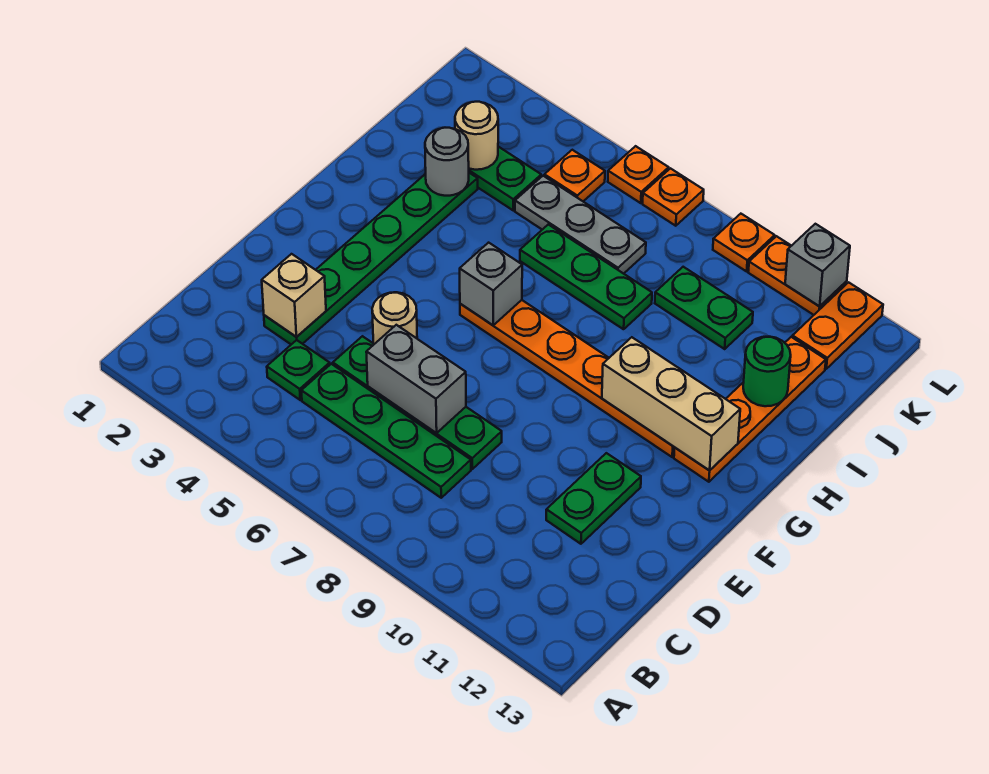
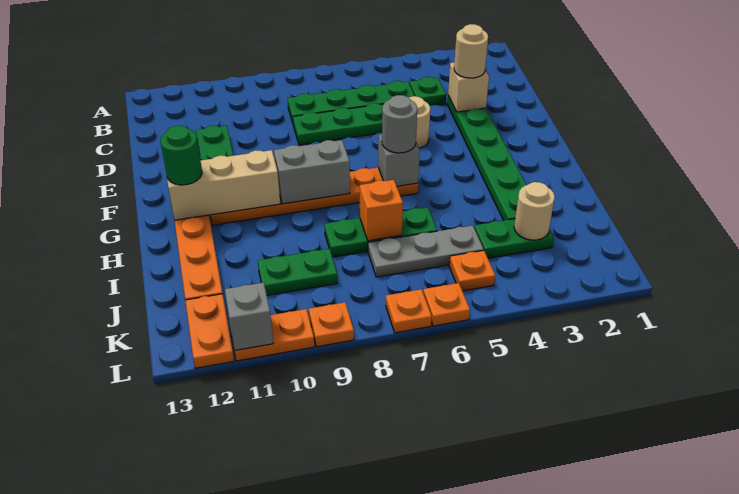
none -> tan round brick D3 level 3
grey brick D6:D7 level 2 -> grey brick G8:G9 level 2
grey round brick I3 level 2 -> grey round brick G6 level 3
none -> orange brick I7 level 2
green round brick I12 level 2 -> green round brick G12 level 3

